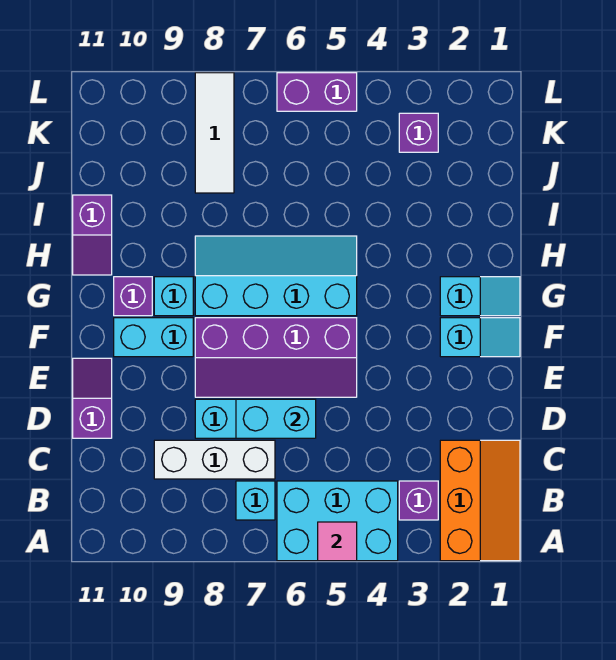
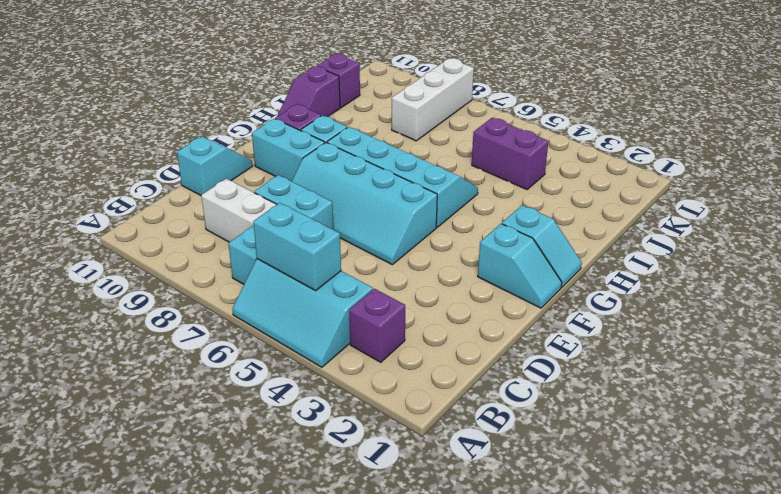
orange slope A1:C2 level 1 top 2 -> none
cyan brick A4:B6 level 1 -> cyan slope A4:B6 level 1 top B
pink tile A5 level 2 -> none
cyan brick D6:D7 level 2 -> cyan brick B5:B6 level 2
purple slope D11:E11 level 1 top D -> cyan slope D11:E11 level 1 top D
purple slope E5:F8 level 1 top F -> cyan slope E5:F8 level 1 top F
white tile J8:L8 level 1 -> white brick J8:L8 level 1
purple brick K3 level 1 -> purple brick J11 level 1
purple brick L5:L6 level 1 -> purple brick J4:J5 level 1

